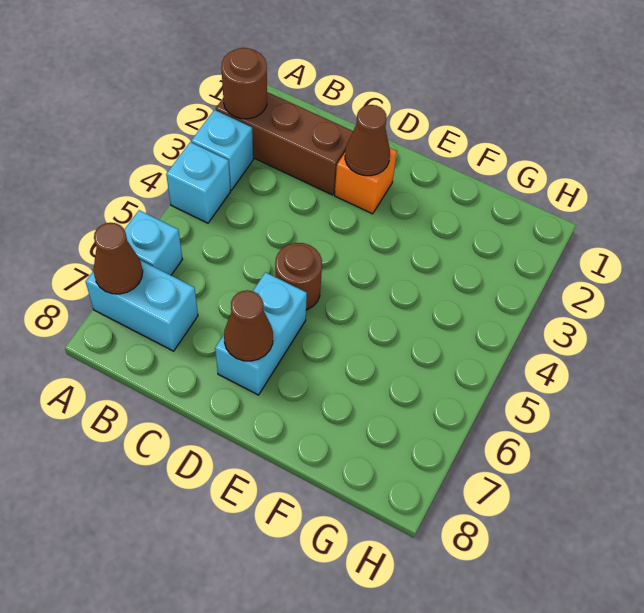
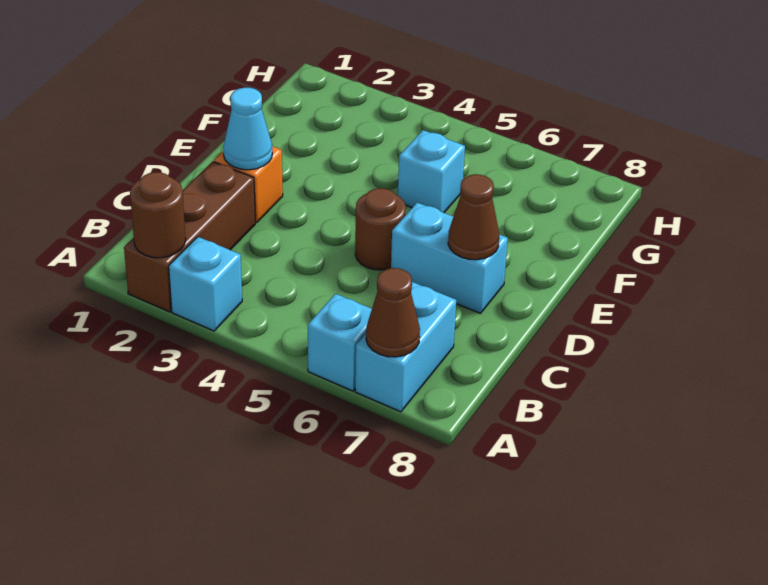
cyan brick A4 level 1 -> cyan brick F5 level 1
brown cone D2 level 2 -> cyan cone D2 level 2

